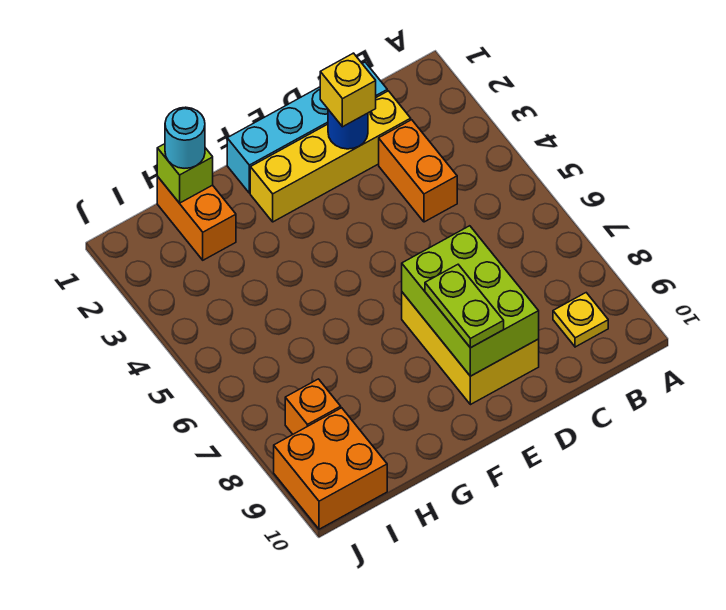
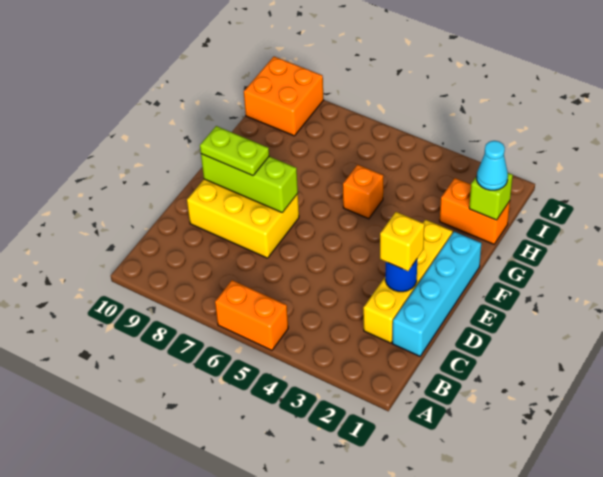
yellow plate B9 level 1 -> none
orange brick C3:C4 level 1 -> orange brick A5:A6 level 1
lime brick D7:E9 level 2 -> lime brick E7:E9 level 2
cyan round brick H1 level 3 -> cyan cone H1 level 3
orange brick I8 level 1 -> orange brick G5 level 1

